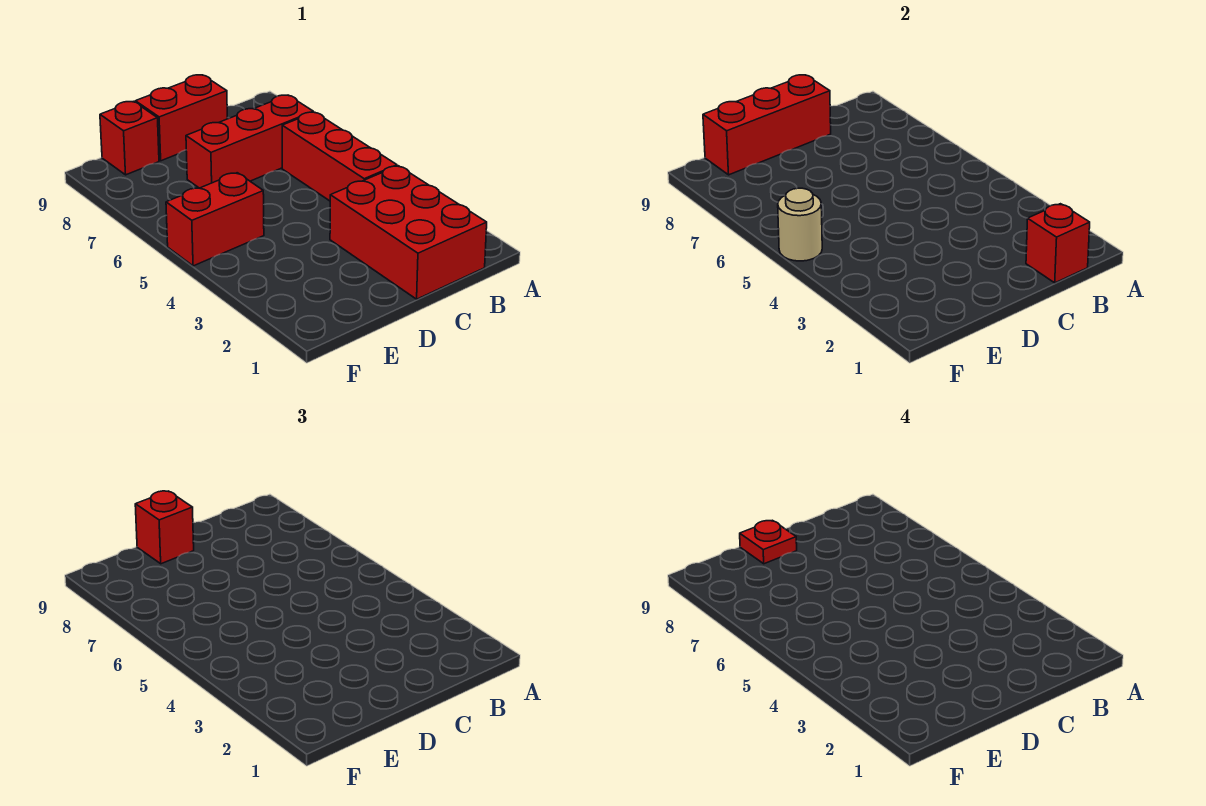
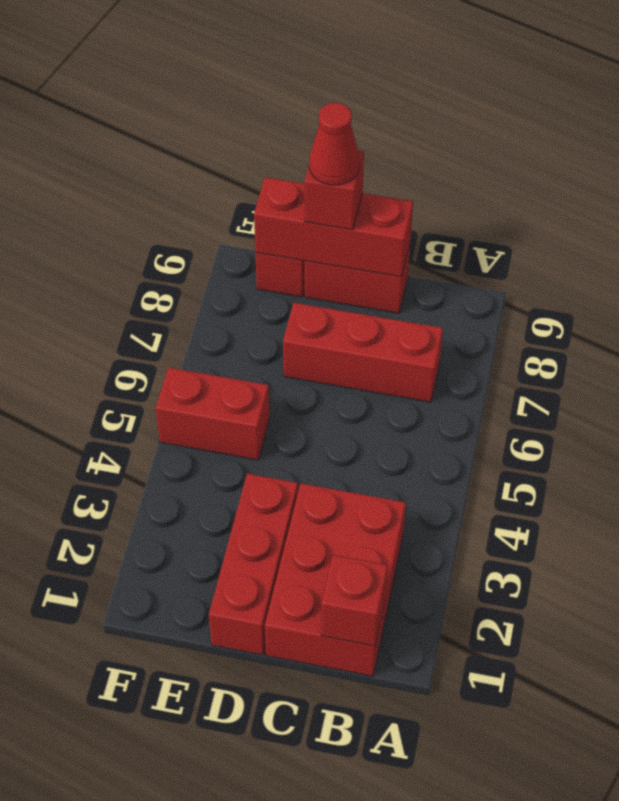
red brick B4:B6 level 1 -> red brick D1:D3 level 1
red plate D9 level 4 -> red cone D9 level 4
tan round brick F5 level 2 -> none

